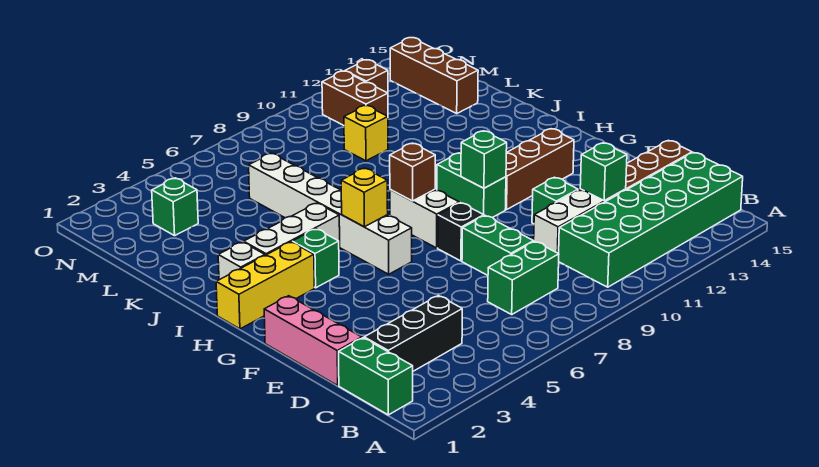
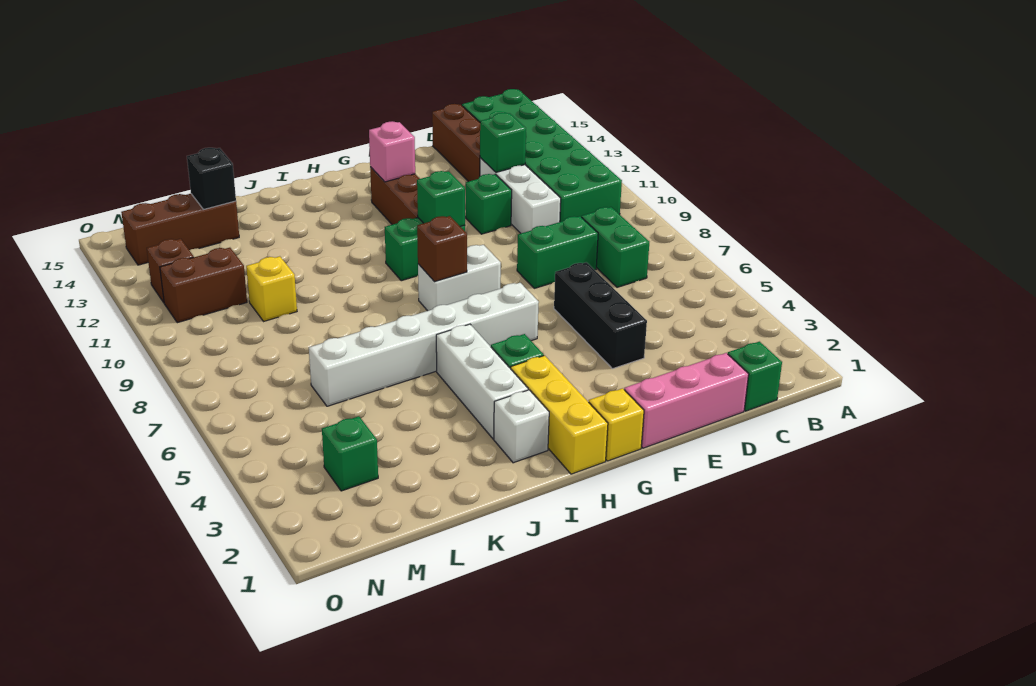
green brick B1:C1 level 1 -> green brick C1 level 1
black brick C2:C4 level 1 -> black brick E4:E6 level 1
black brick F8 level 1 -> black brick L14 level 2
none -> pink brick G13 level 2
yellow brick H6 level 2 -> yellow brick G1 level 1

